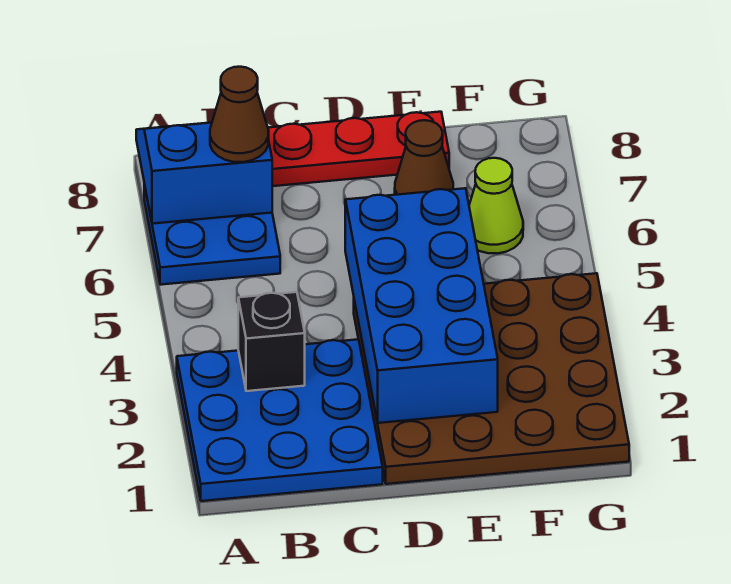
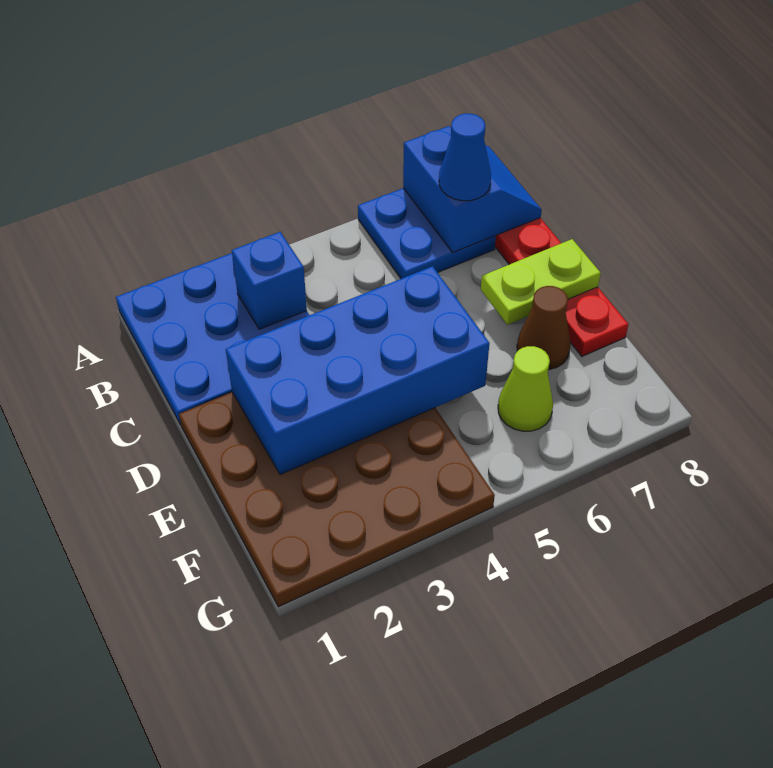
black brick B3 level 2 -> blue brick B3 level 2
brown cone B7 level 3 -> blue cone B7 level 3
none -> lime plate D7:D8 level 2

